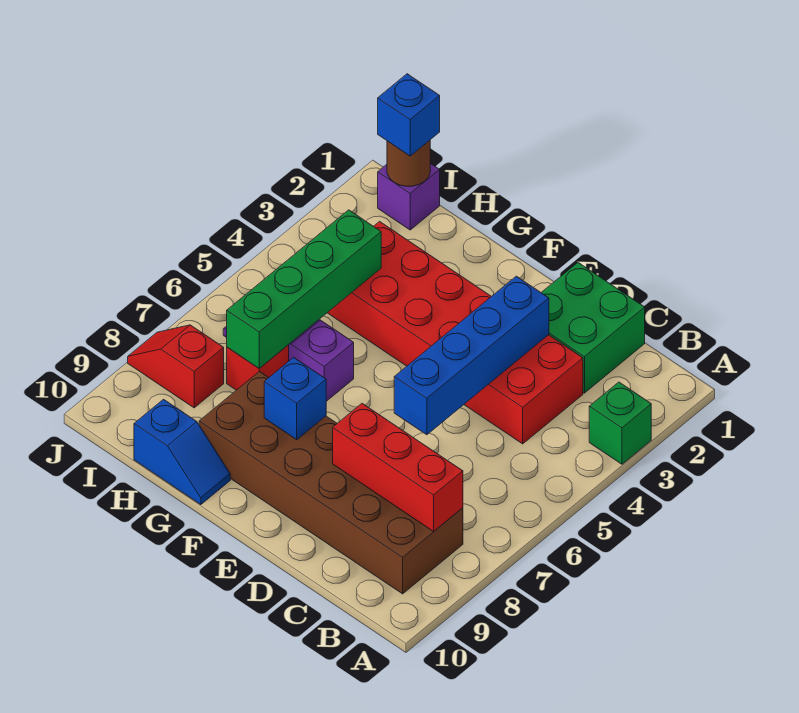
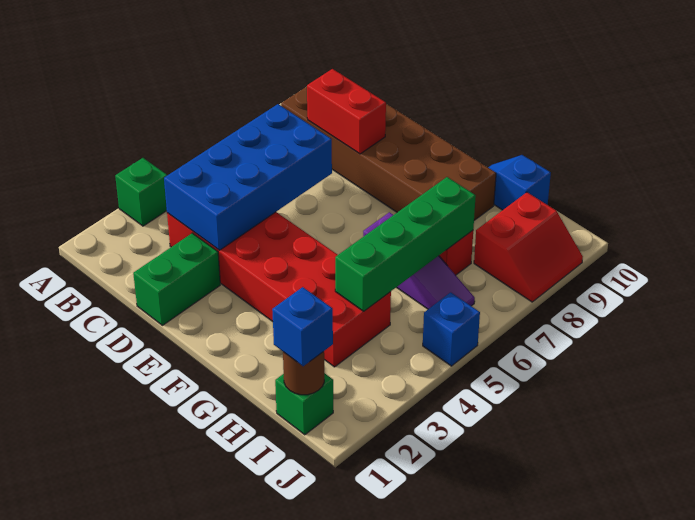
red brick B8:D8 level 2 -> red brick C8:D8 level 2
green brick C1:D2 level 1 -> green brick D1:D2 level 1
blue brick D3:D6 level 2 -> blue brick C3:D6 level 2
blue brick F8 level 2 -> blue brick J5 level 1
purple brick I1 level 1 -> green brick I1 level 1
red slope I8:J8 level 1 top I -> red slope I8:J9 level 1 top I

